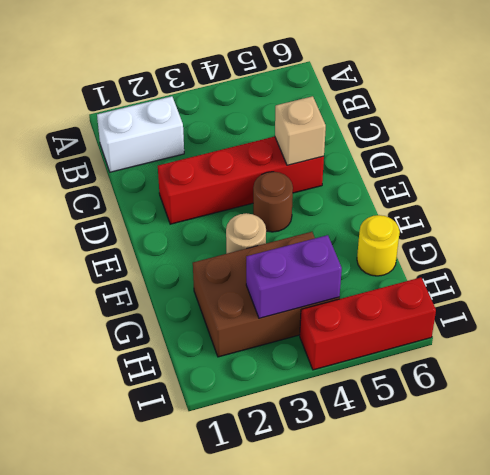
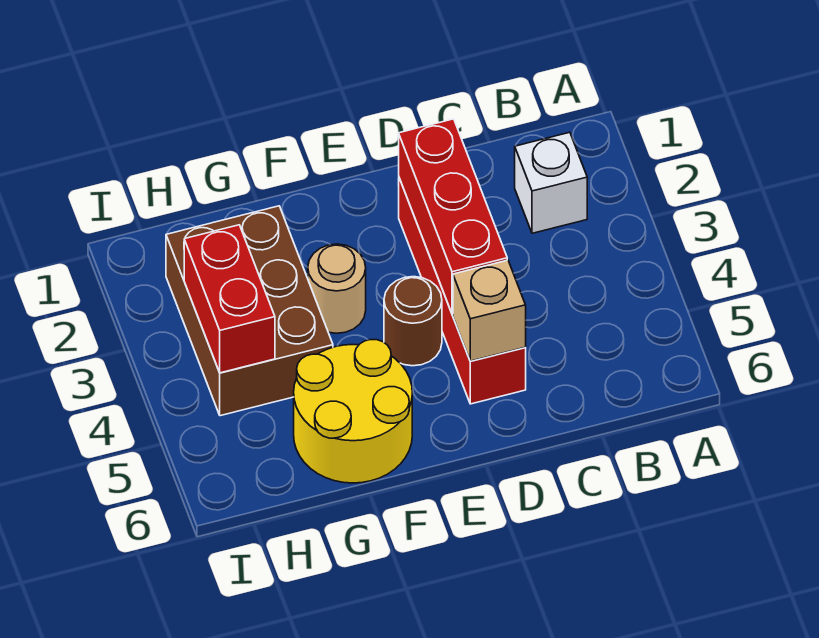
white brick B1:B2 level 1 -> white brick B2 level 1
yellow round brick G6 level 1 -> yellow round brick F5:G6 level 1
purple brick H3:H4 level 2 -> red brick H3:H4 level 2
red brick I4:I6 level 1 -> red brick D2:D4 level 2

